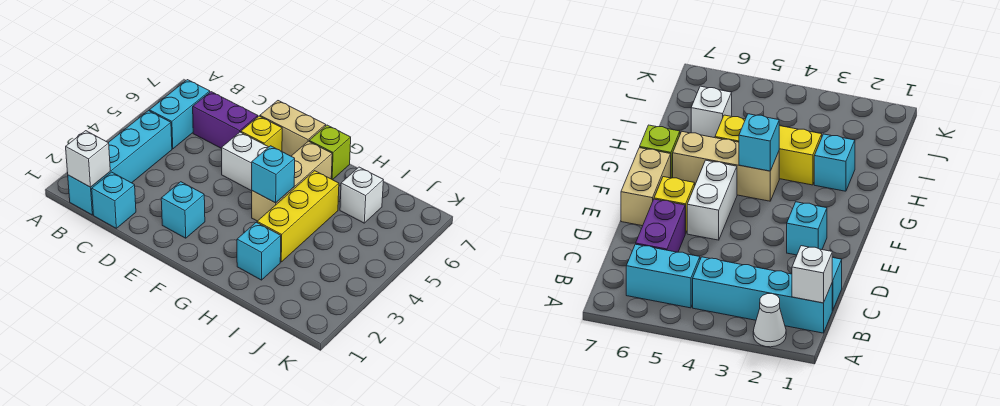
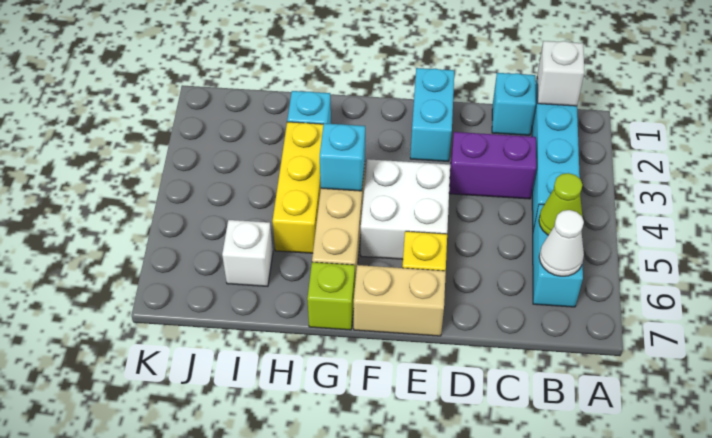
white cone A2 level 1 -> white cone B6 level 2
none -> lime cone B5 level 2
purple brick C6:D6 level 1 -> purple brick C3:D3 level 1
cyan brick E2 level 1 -> cyan brick E1:E2 level 1
white brick E5:F5 level 1 -> white brick E4:F5 level 1

